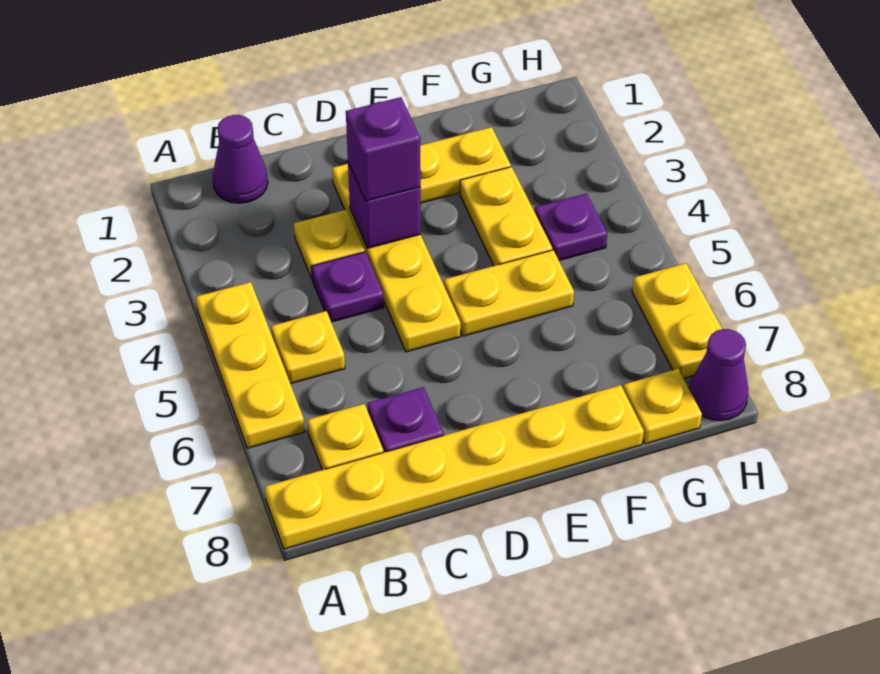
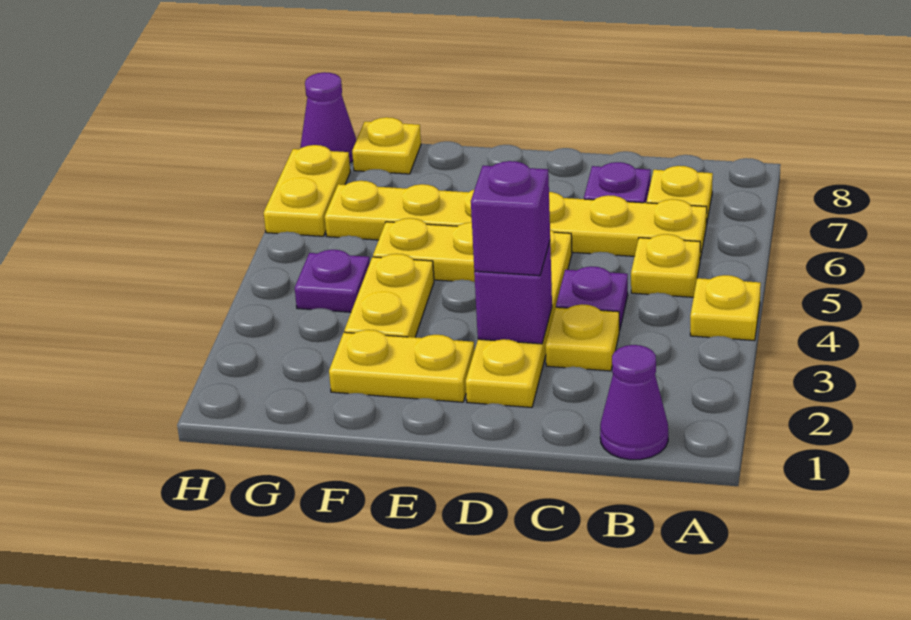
yellow plate A4:A6 level 1 -> yellow plate A4 level 1
yellow plate A8:F8 level 1 -> yellow plate B6:G6 level 1

